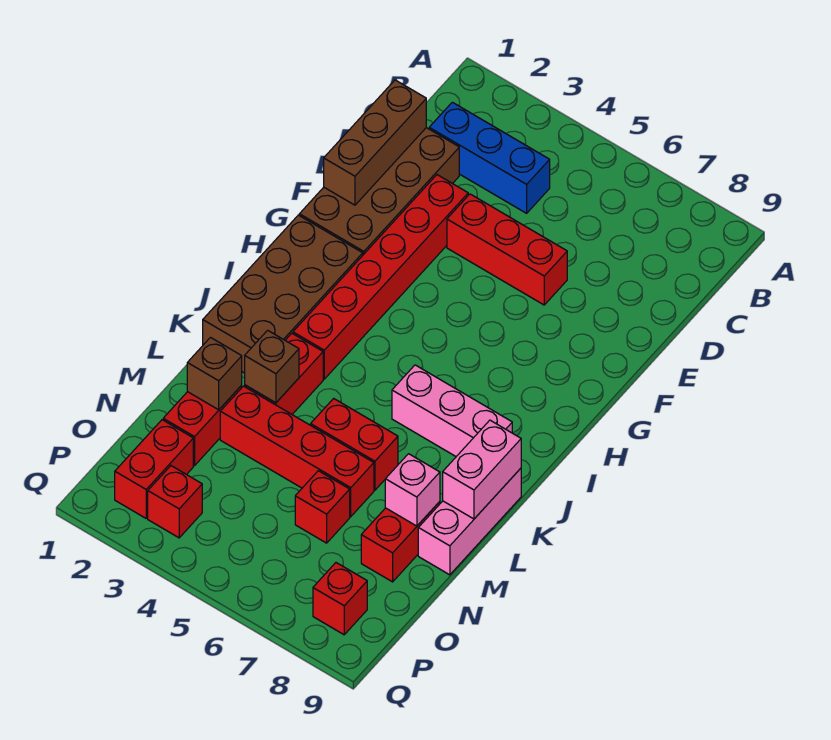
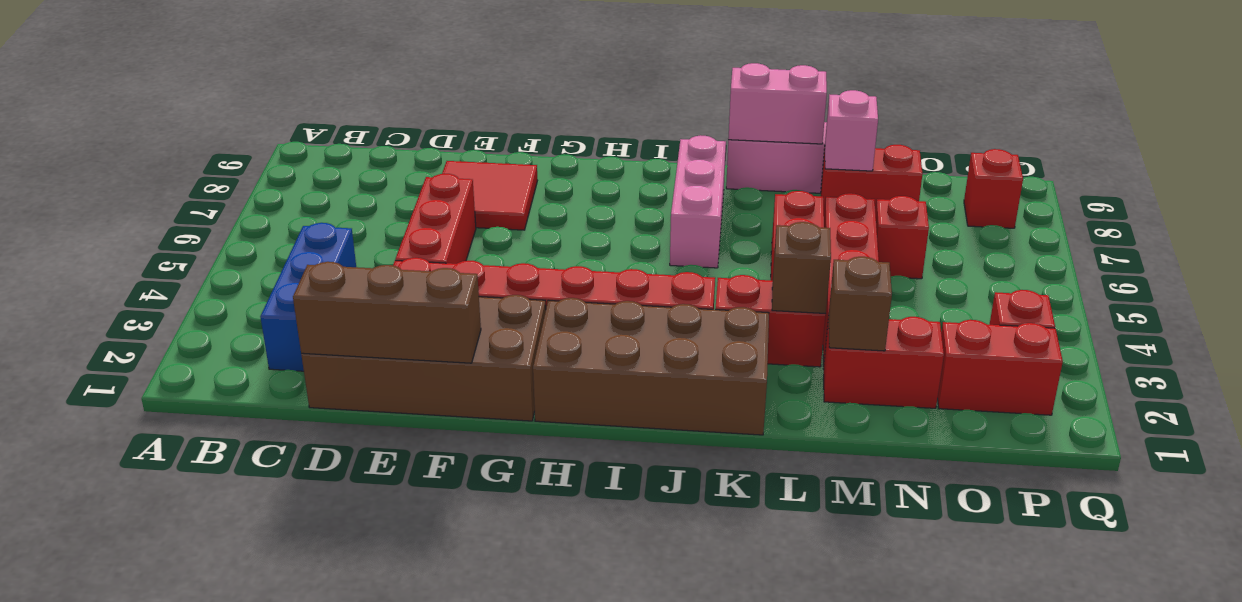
none -> red tile E7:F8 level 1

